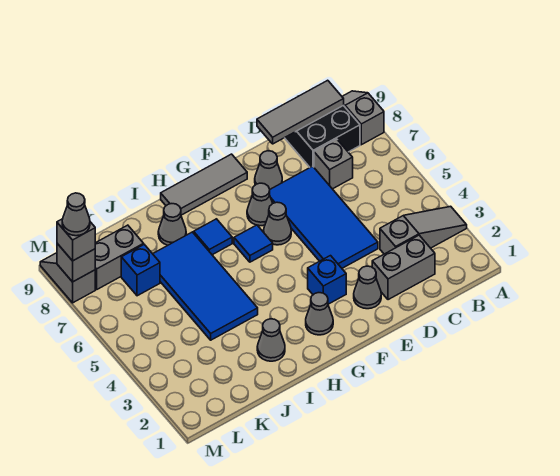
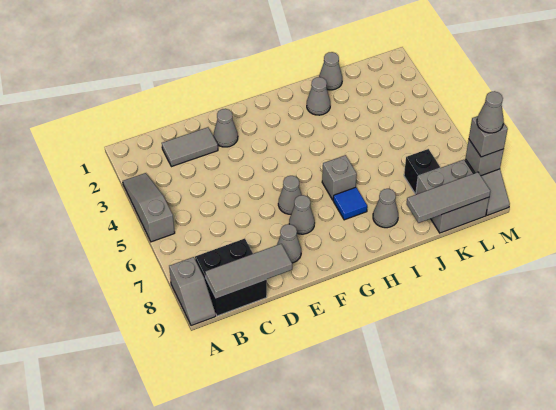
grey slope A3:C3 level 1 top C -> grey slope A3:A5 level 1 top 5
grey brick C2:D2 level 1 -> grey tile C2:D2 level 1
grey brick C7 level 1 -> grey brick H6 level 1
blue tile D4:E7 level 1 -> none
blue brick F3 level 1 -> none
grey tile F9:H9 level 1 -> grey tile J9:L9 level 2
grey cone G2 level 1 -> grey cone J1 level 1
blue tile G6 level 1 -> none
blue tile I4:J7 level 1 -> none
blue brick K7 level 1 -> black brick K7 level 1
grey brick K8:L8 level 1 -> grey brick K8:L9 level 1

